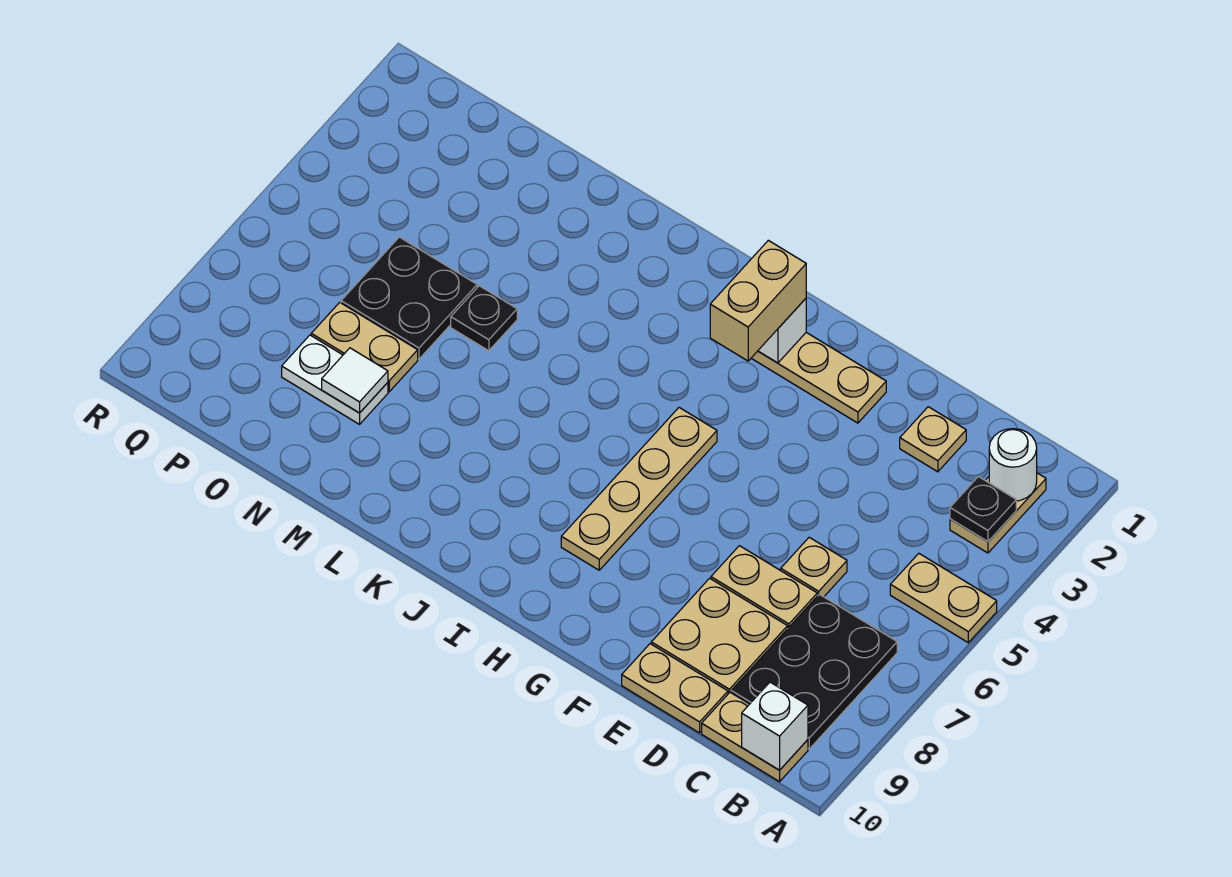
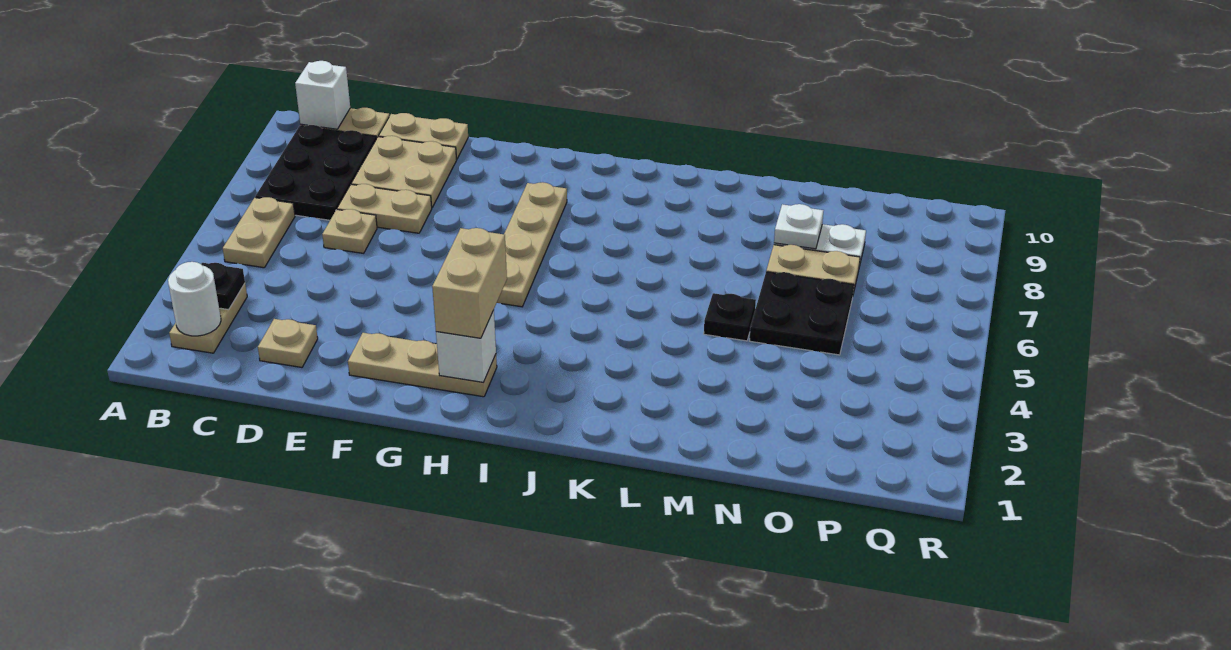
tan plate A5:B5 level 1 -> tan plate B5:B6 level 1
white tile N8 level 2 -> white plate N8 level 2

